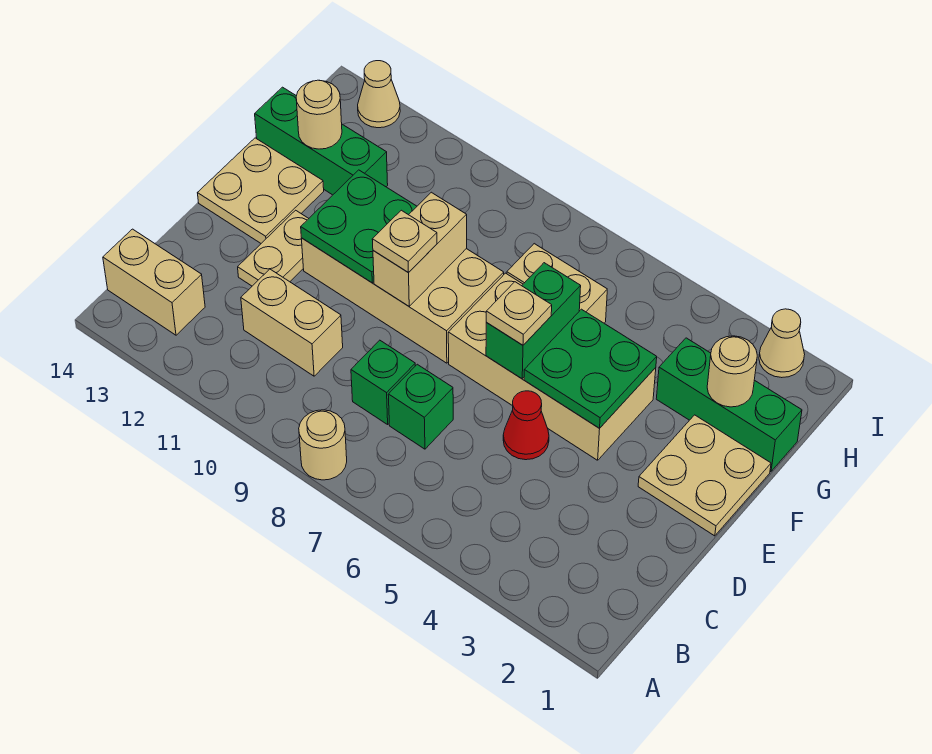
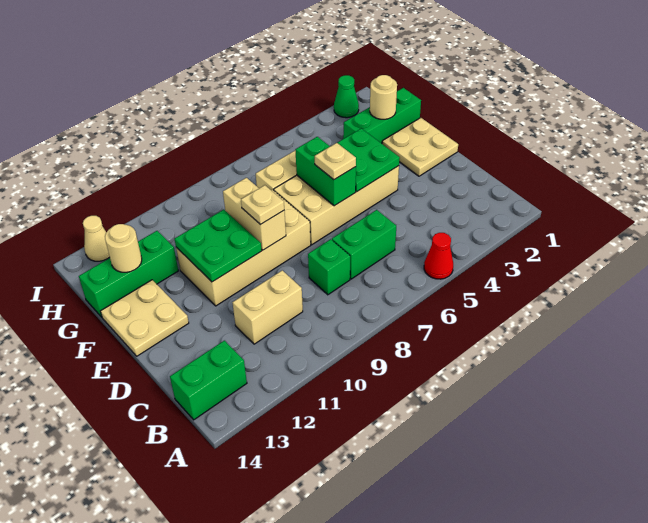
tan round brick A8 level 1 -> none
tan brick B13:B14 level 1 -> green brick B13:B14 level 1
green brick C7 level 1 -> green brick C6:C7 level 1
red cone D5 level 1 -> red cone A5 level 1
tan plate D12:E12 level 1 -> none
tan cone I2 level 1 -> green cone I2 level 1

